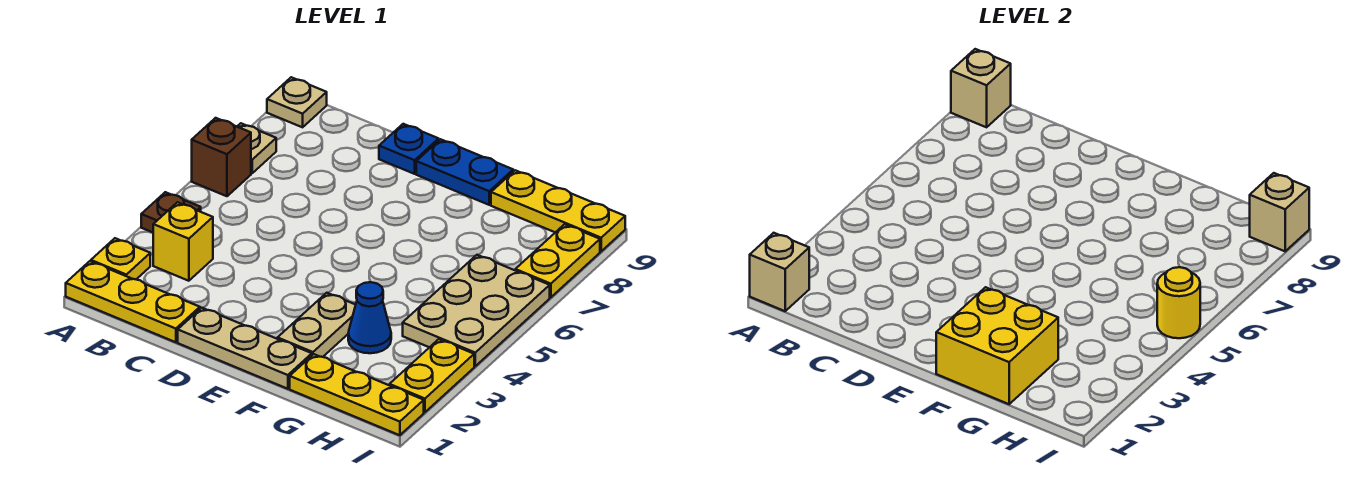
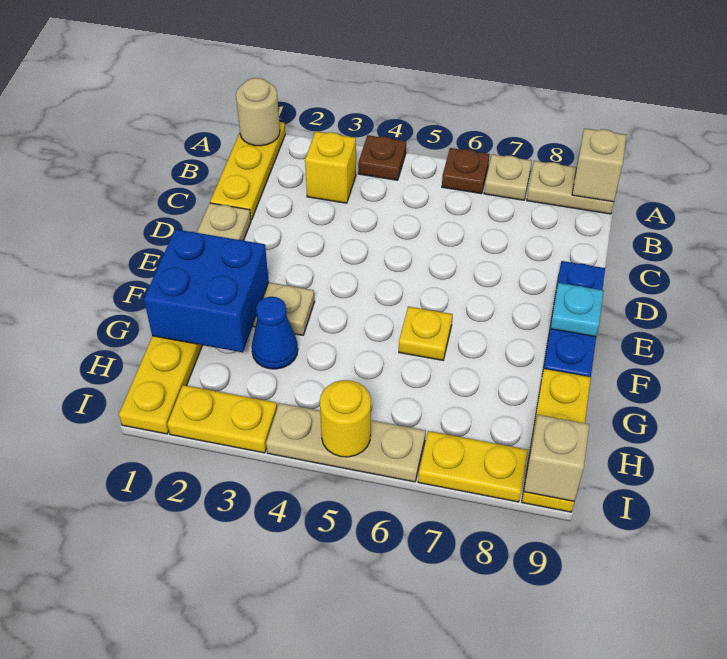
tan brick A1 level 2 -> tan round brick A1 level 2
yellow plate A2 level 1 -> yellow plate F6 level 1
brown brick A6 level 1 -> brown plate A6 level 1
tan plate A9 level 1 -> tan plate A8:A9 level 1
none -> cyan plate E9 level 2
yellow brick F1:G2 level 2 -> blue brick F1:G2 level 2
tan plate H4:I6 level 1 -> tan plate I4:I6 level 1

